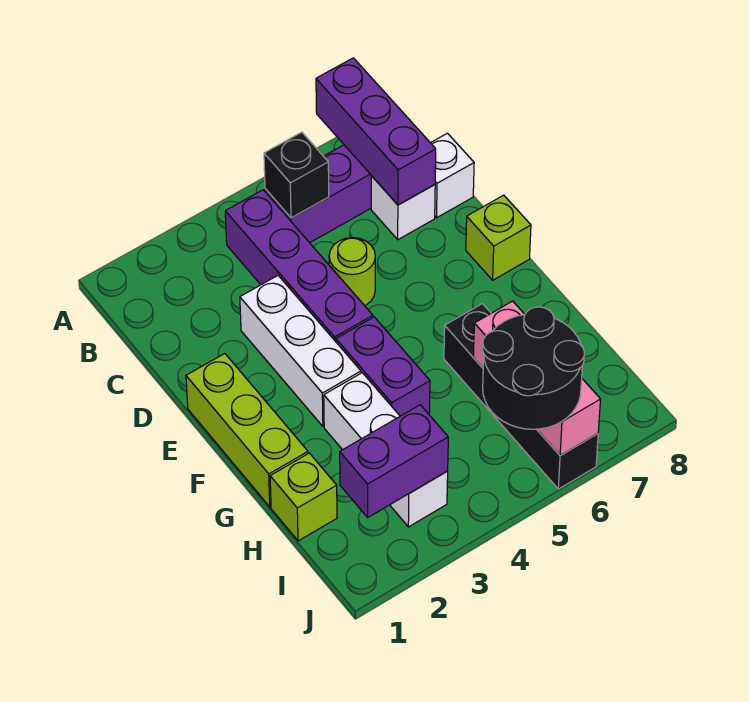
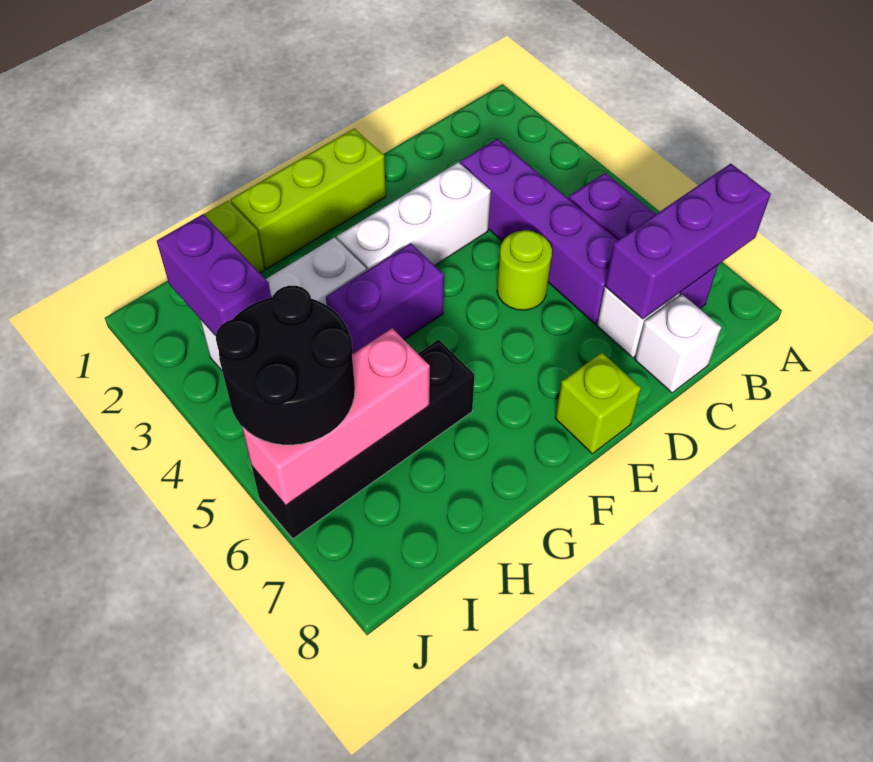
purple brick B4:E4 level 1 -> purple brick C3:C6 level 1
black brick B5 level 2 -> none

